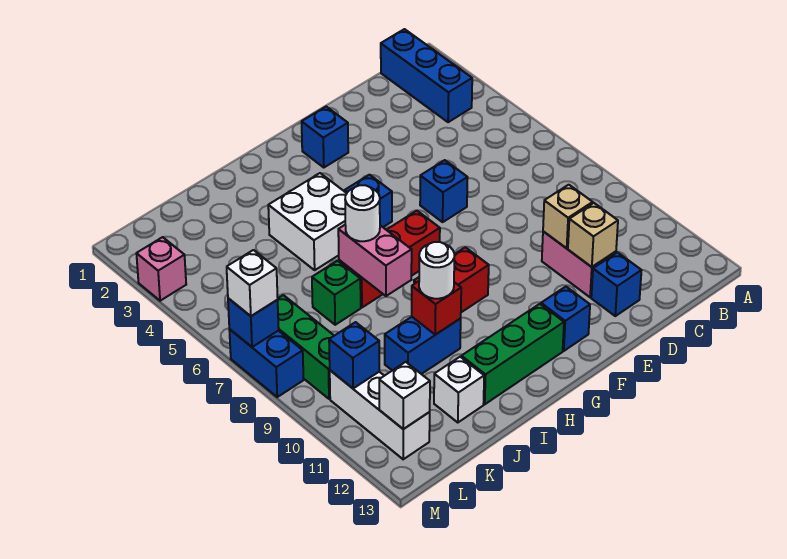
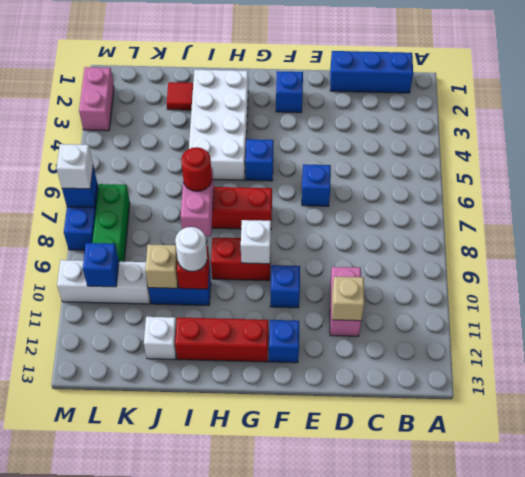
blue brick B1:B3 level 1 -> blue brick B1:D1 level 1
tan brick D10 level 2 -> tan brick J10 level 2
blue brick D12 level 1 -> blue brick F10 level 1
green brick G12:I12 level 1 -> red brick G12:I12 level 1
white brick H4:I5 level 1 -> white brick H2:I5 level 1
white round brick I7 level 3 -> red round brick I7 level 3
none -> red tile J2 level 1
green brick J7 level 1 -> none
white brick L10:L12 level 1 -> white brick K10:M10 level 1
white brick L12 level 2 -> white brick G9 level 2
pink brick M3 level 1 -> pink brick M2:M3 level 1

